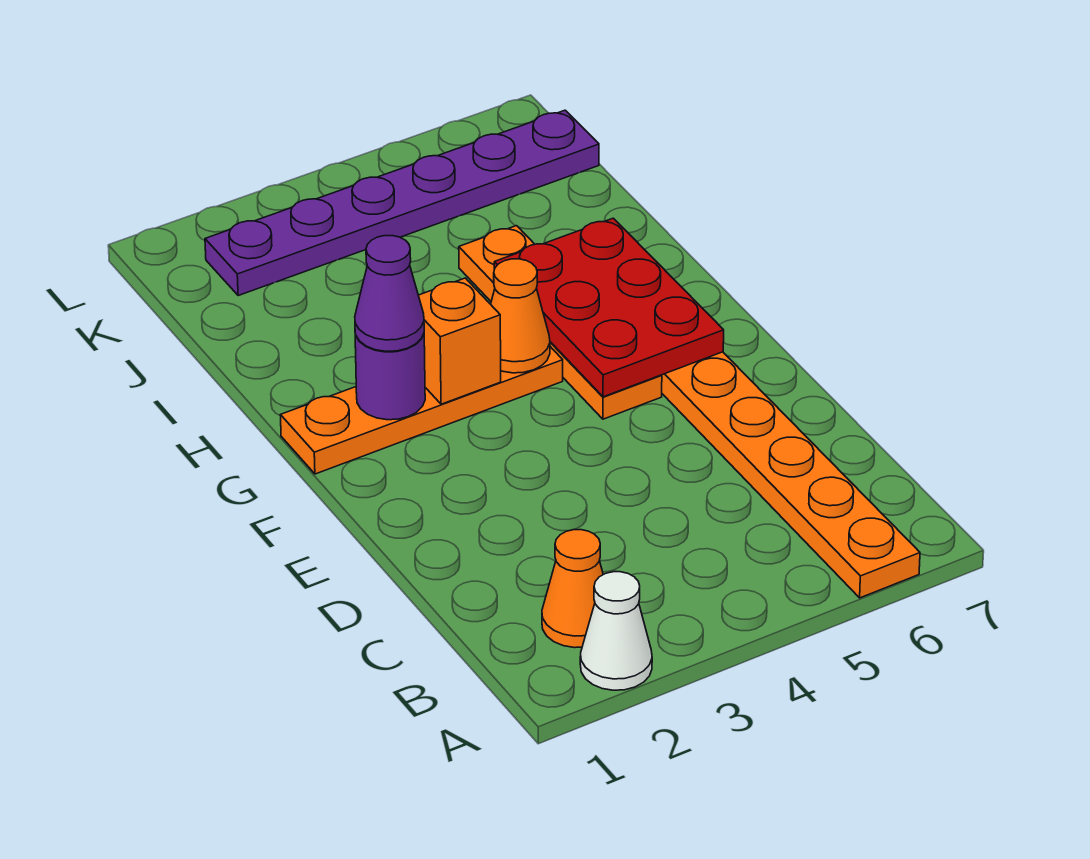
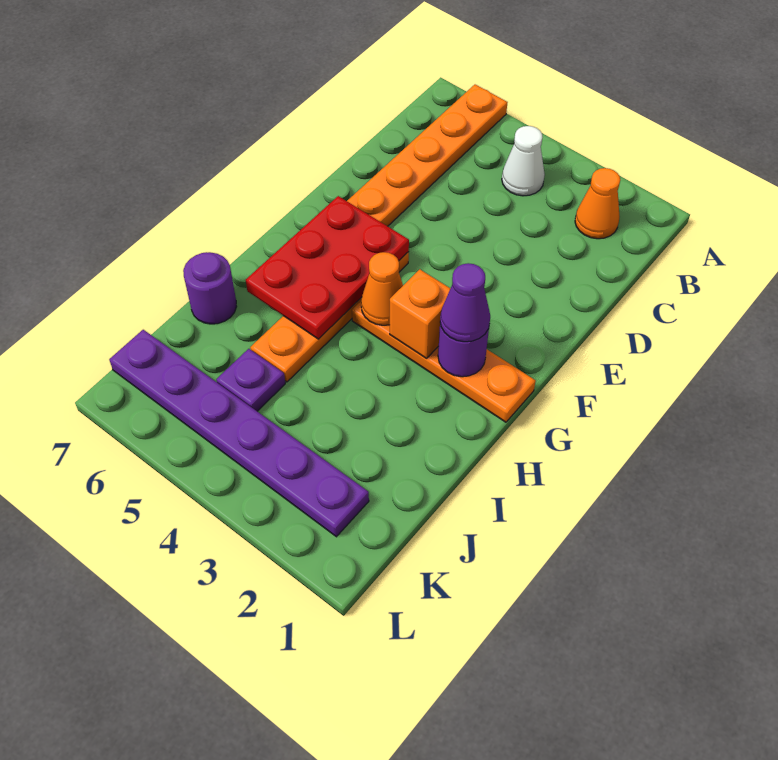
white cone A2 level 1 -> white cone B4 level 1
none -> purple round brick I7 level 1
none -> purple plate J5 level 1

